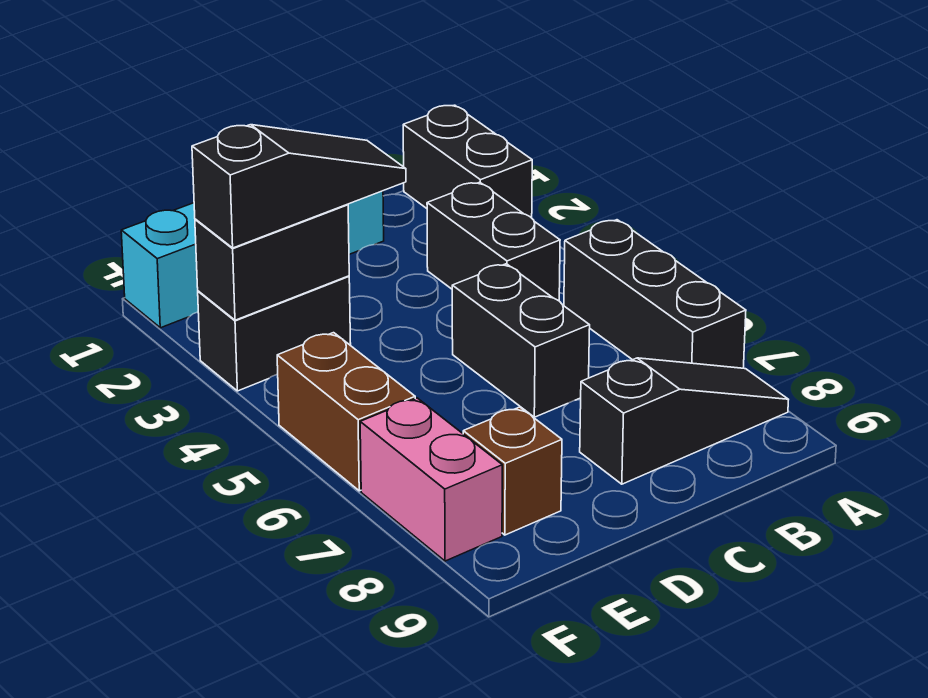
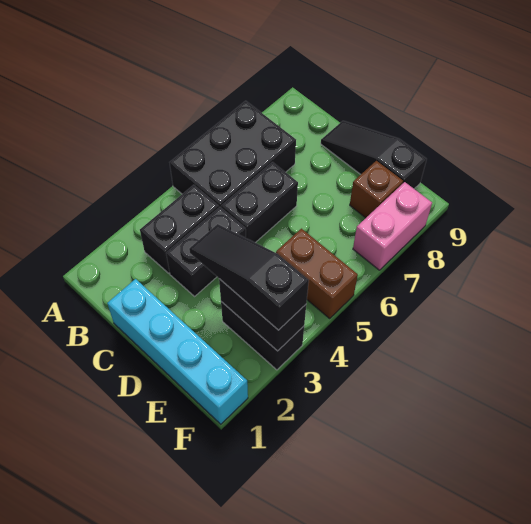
black brick A1:A2 level 1 -> black brick C3:C4 level 1
black brick A5:A7 level 1 -> black brick A5:B7 level 1
black slope A8:C8 level 1 top C -> black slope C9:E9 level 1 top E
brown brick F5:F6 level 1 -> brown brick E5:F5 level 1

